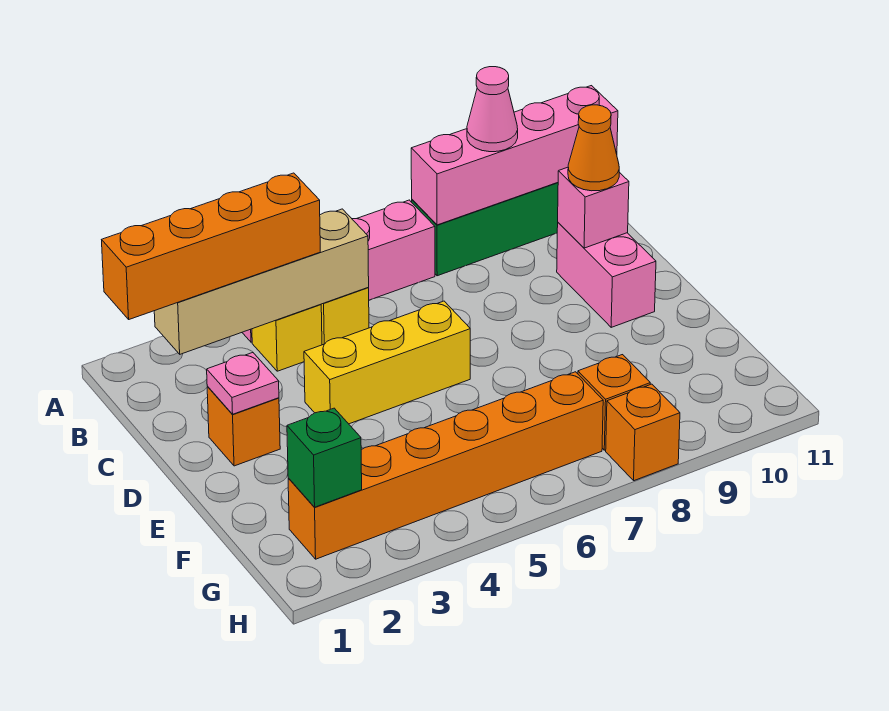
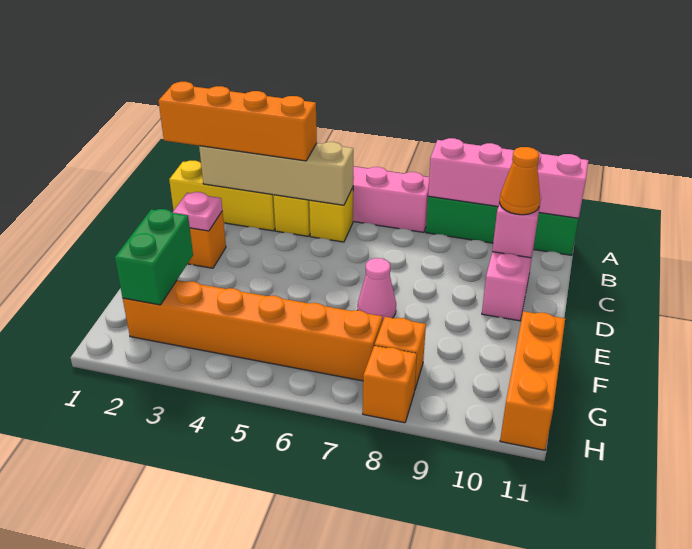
pink cone A9 level 3 -> pink cone E7 level 1
yellow brick D4:D6 level 1 -> yellow brick B1:B3 level 1
none -> orange brick F11:H11 level 1
green brick G2 level 2 -> green brick F2:G2 level 2

